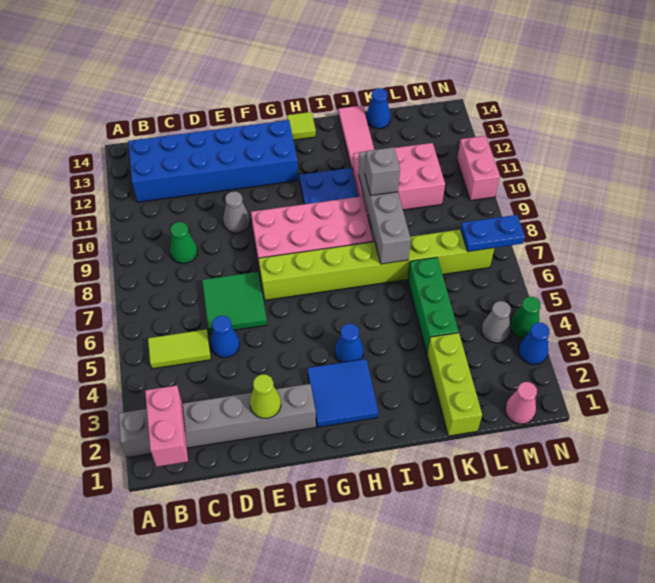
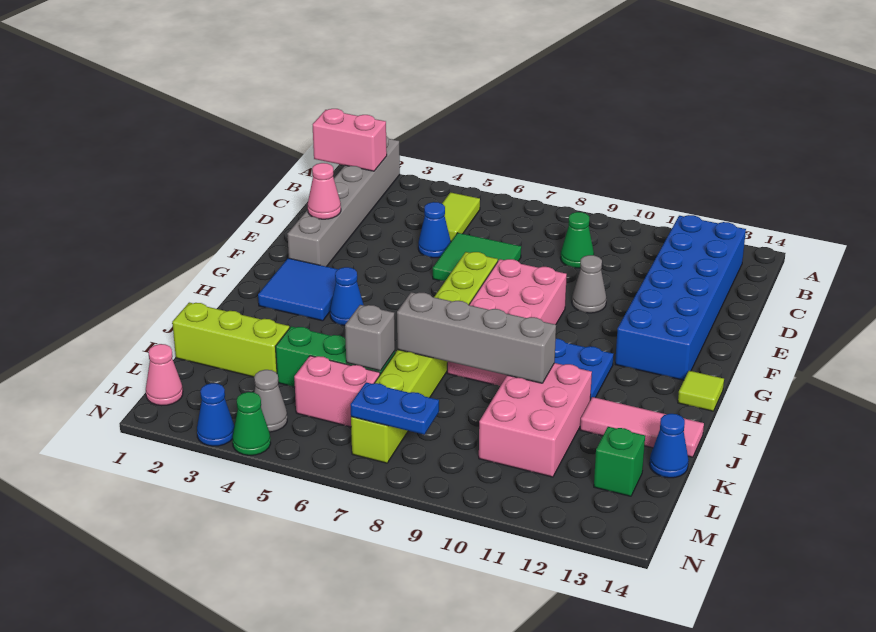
lime cone E2 level 2 -> pink cone E2 level 2
grey brick J9 level 3 -> grey brick K6 level 2
none -> green brick L13 level 1
blue plate M7:N7 level 2 -> blue plate M7:M8 level 2
pink brick N10:N11 level 1 -> pink brick L5:L6 level 1

